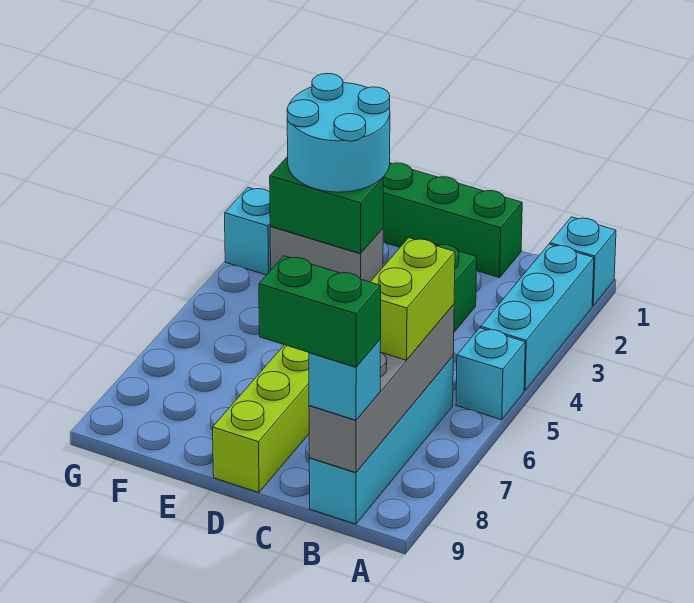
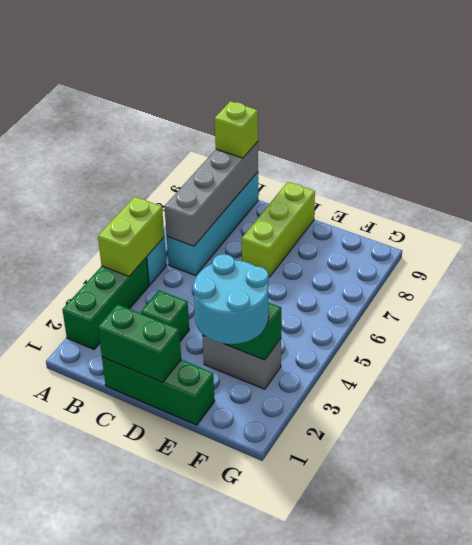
cyan brick A1 level 1 -> none
cyan brick A2:A4 level 1 -> green brick A2:A4 level 1
lime brick B6:B7 level 3 -> lime brick A4:A5 level 2
cyan brick B9 level 3 -> lime brick B9 level 3
green brick B9:C9 level 4 -> green brick C1:D1 level 2
cyan brick G3 level 1 -> none

